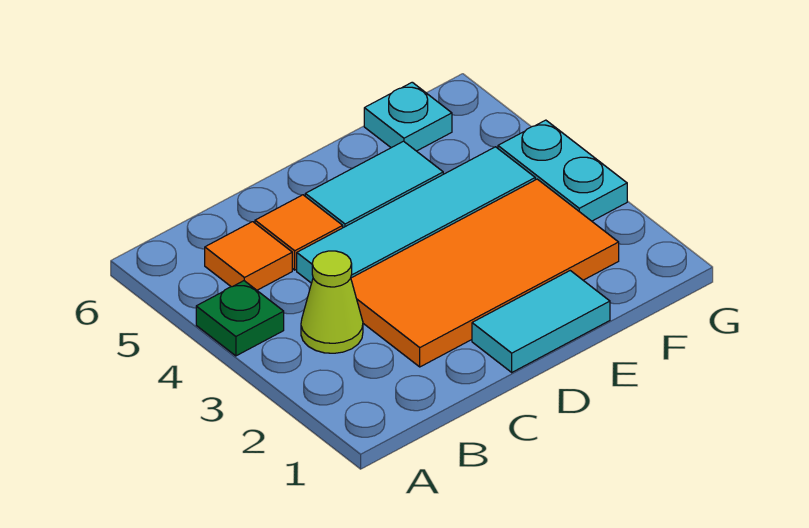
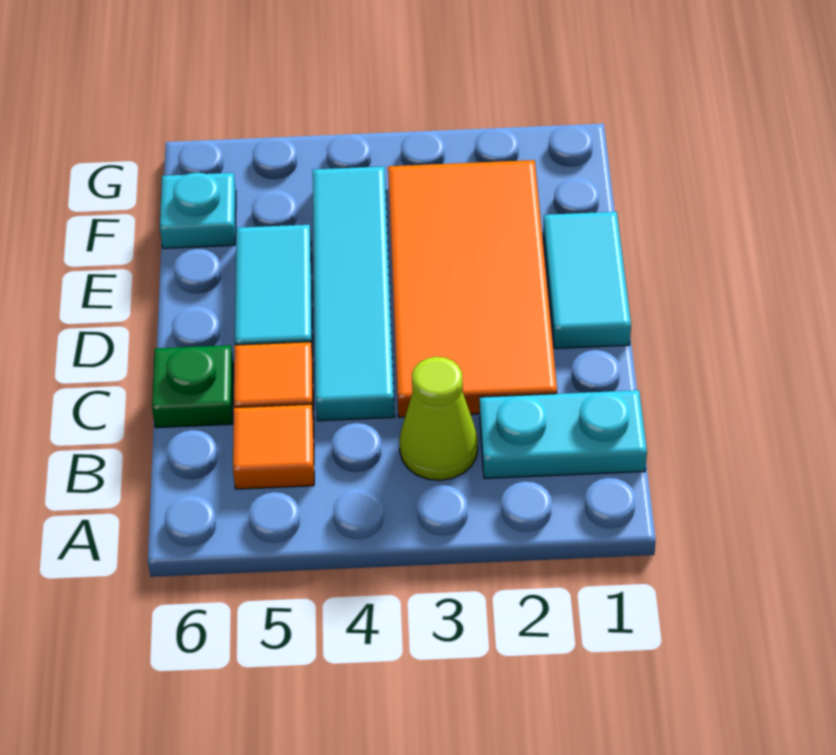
green plate A4 level 1 -> green plate C6 level 1
cyan plate G3:G4 level 1 -> cyan plate B1:B2 level 1

